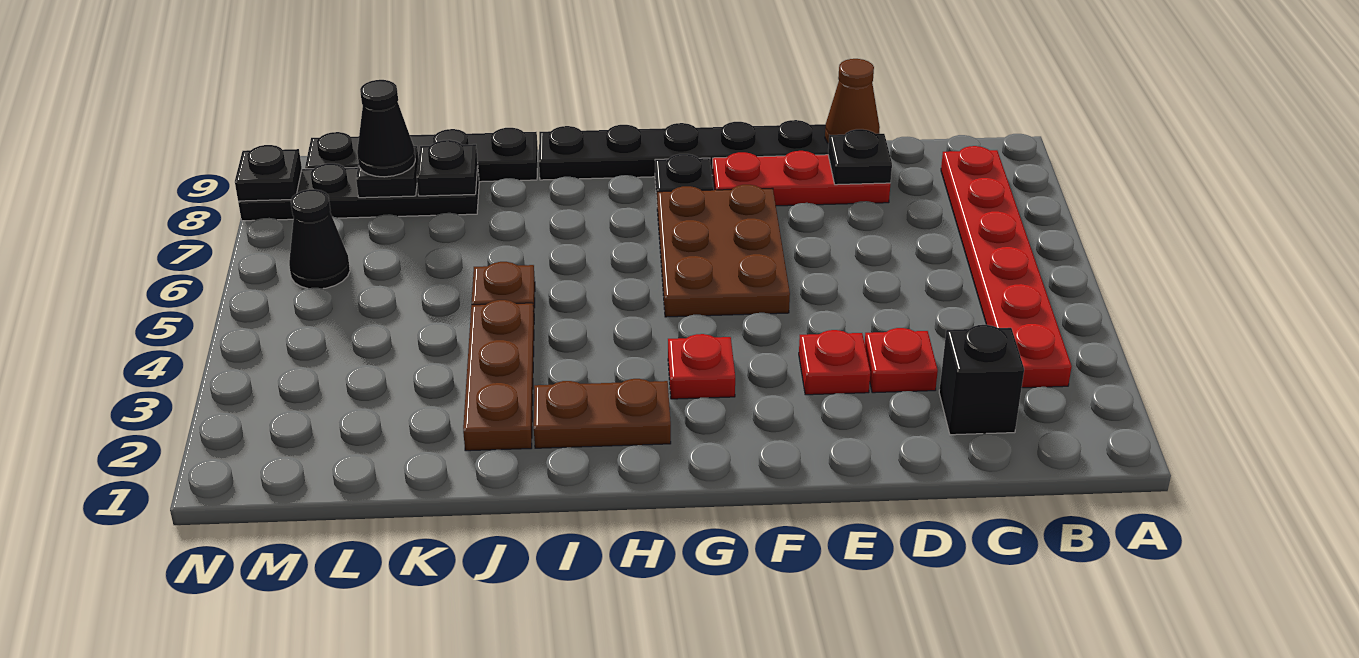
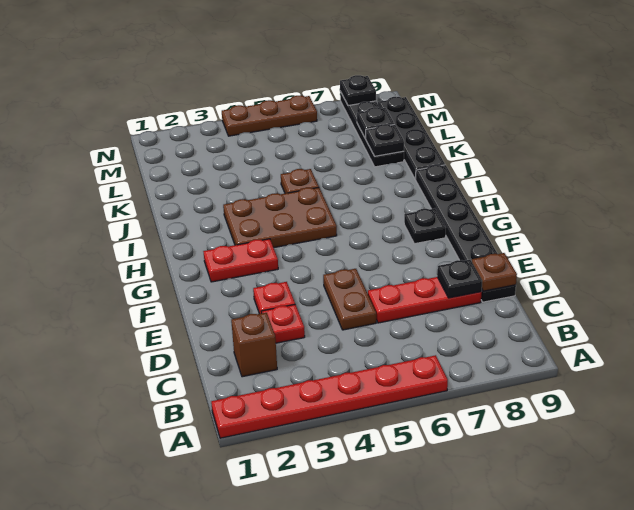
red plate B3:B8 level 1 -> red plate A1:A6 level 1
black brick C2 level 1 -> brown brick C2 level 1
red plate D8:F8 level 1 -> red plate D6:D8 level 1
brown cone D9 level 2 -> brown plate D9 level 2
brown plate F5:G7 level 1 -> brown plate H3:I5 level 1
red plate G3 level 1 -> red plate G2:G3 level 1
brown plate H2:I2 level 1 -> brown plate D5:E5 level 1
brown plate J2:J4 level 1 -> brown plate N4:N6 level 1
black cone L8 level 3 -> none
black cone M6 level 1 -> none

